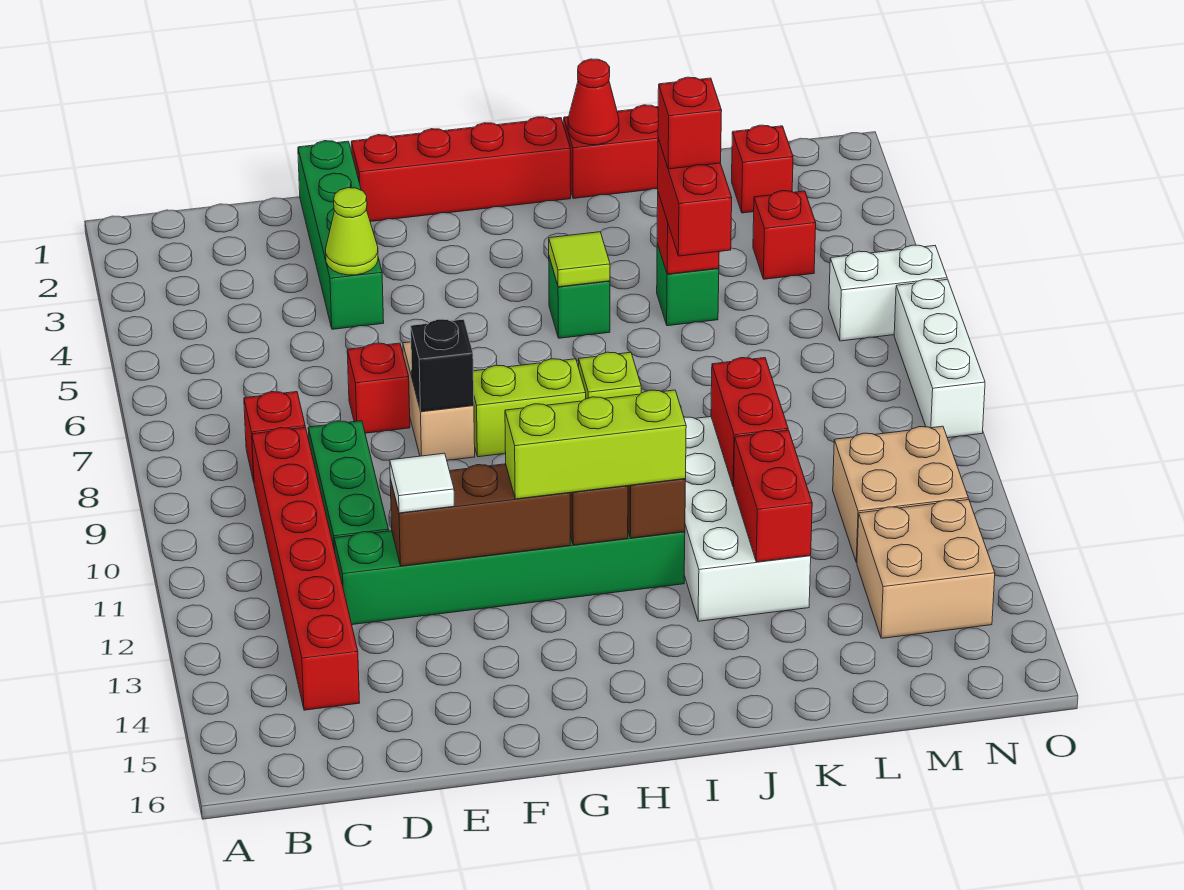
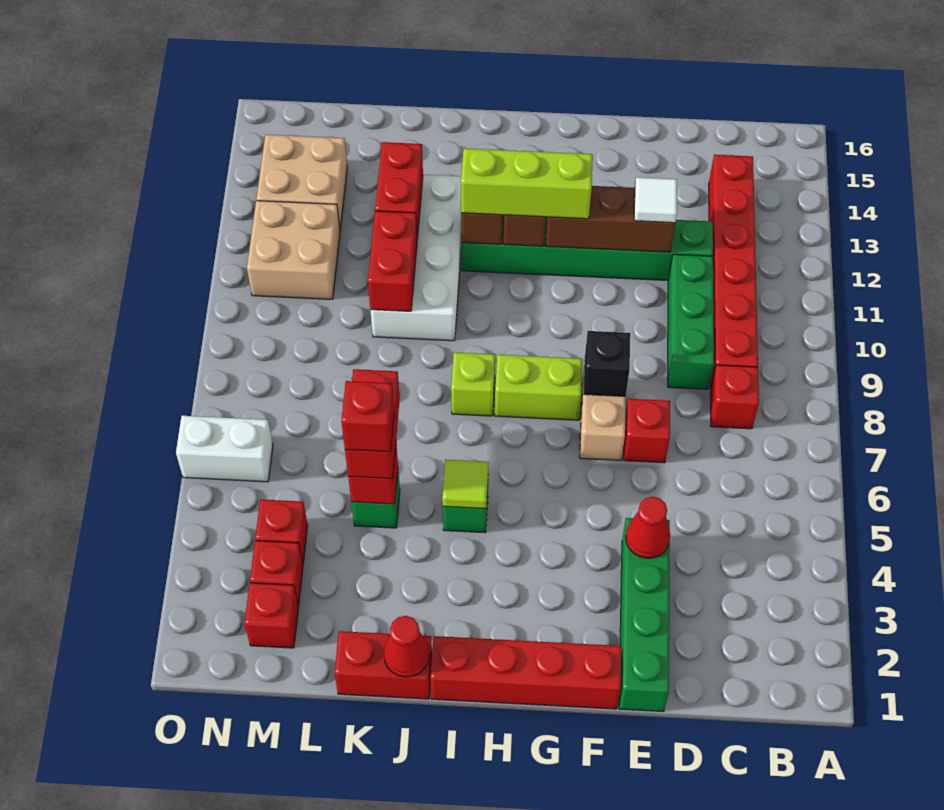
lime cone E4 level 2 -> red cone E4 level 2
none -> red brick M3 level 1
white brick O7:O9 level 1 -> none

